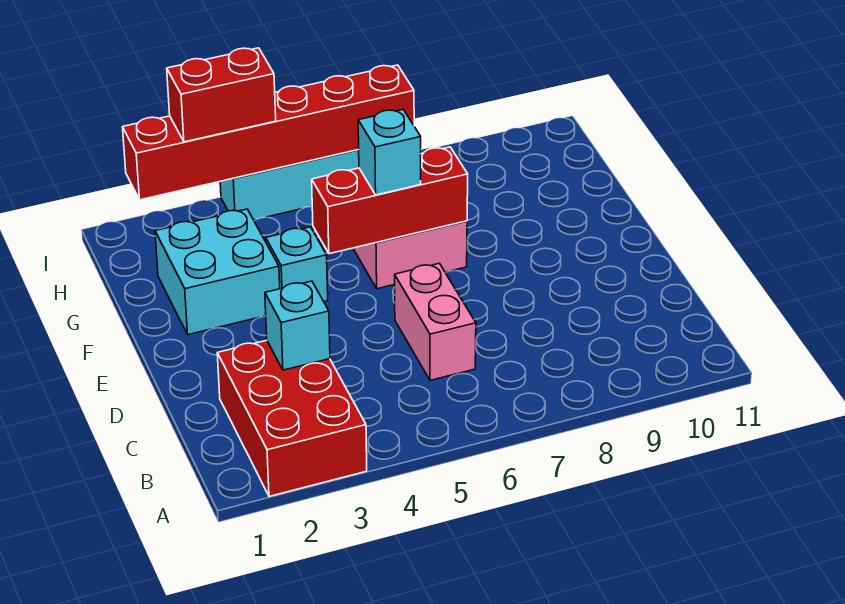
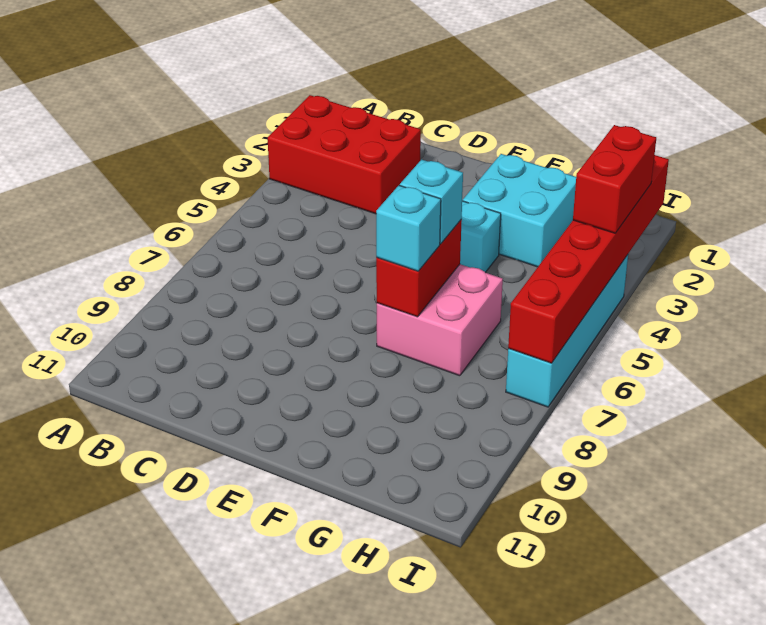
cyan brick C3 level 2 -> cyan brick F7 level 3
pink brick C6:D6 level 1 -> none
red brick F5:F7 level 2 -> red brick F6:F7 level 2

